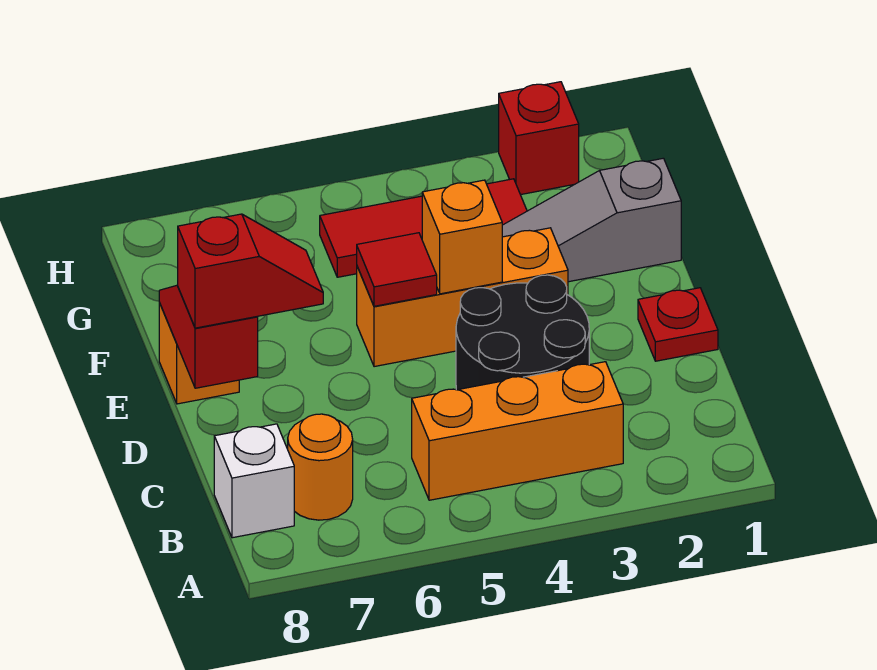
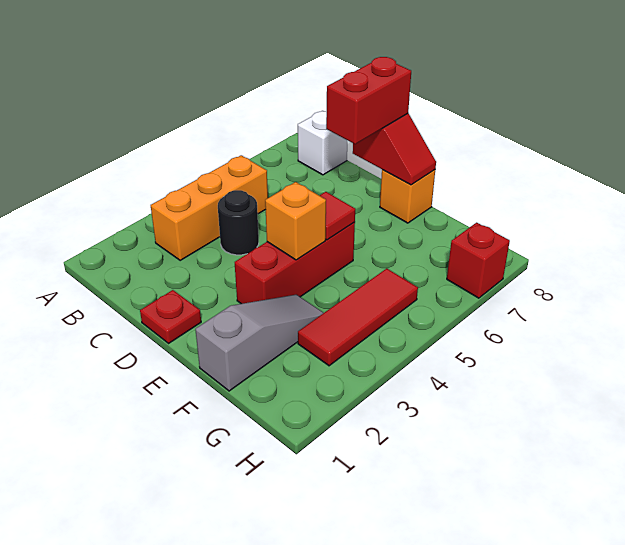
orange round brick B7 level 1 -> none
black round brick C3:D4 level 1 -> black round brick C4 level 1
red slope D7:D8 level 3 top 8 -> red brick D7:D8 level 3
orange brick E3:E5 level 1 -> red brick E3:E5 level 1
red brick H2 level 1 -> red brick H7 level 1

